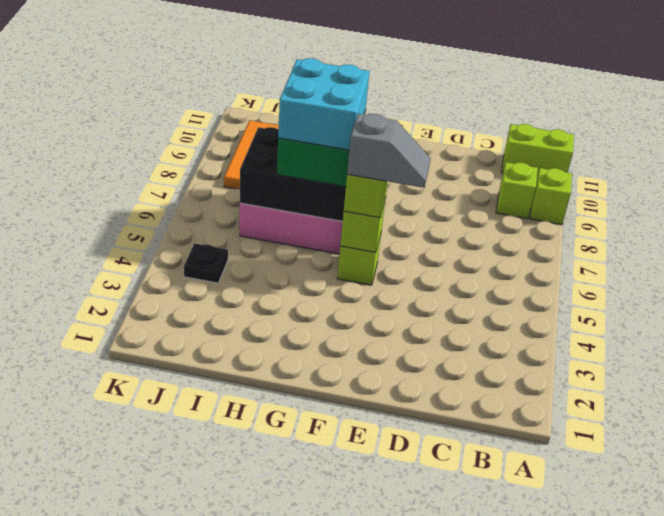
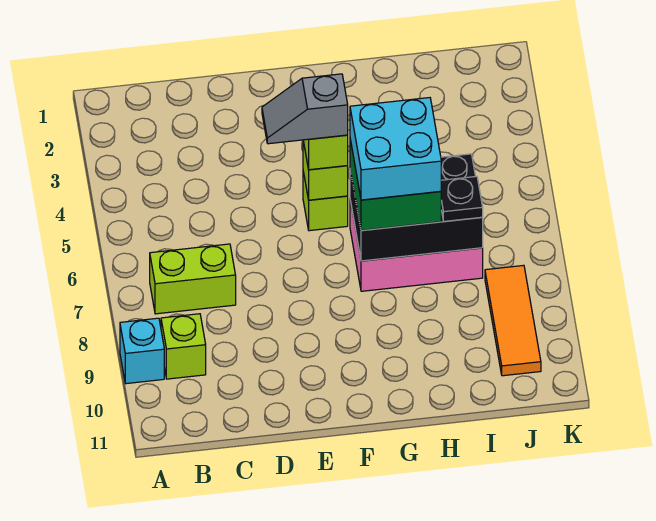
lime brick A9 level 1 -> cyan brick A9 level 1
lime brick A11:B11 level 1 -> lime brick B7:C7 level 1
black plate J4 level 1 -> black plate I7 level 3

